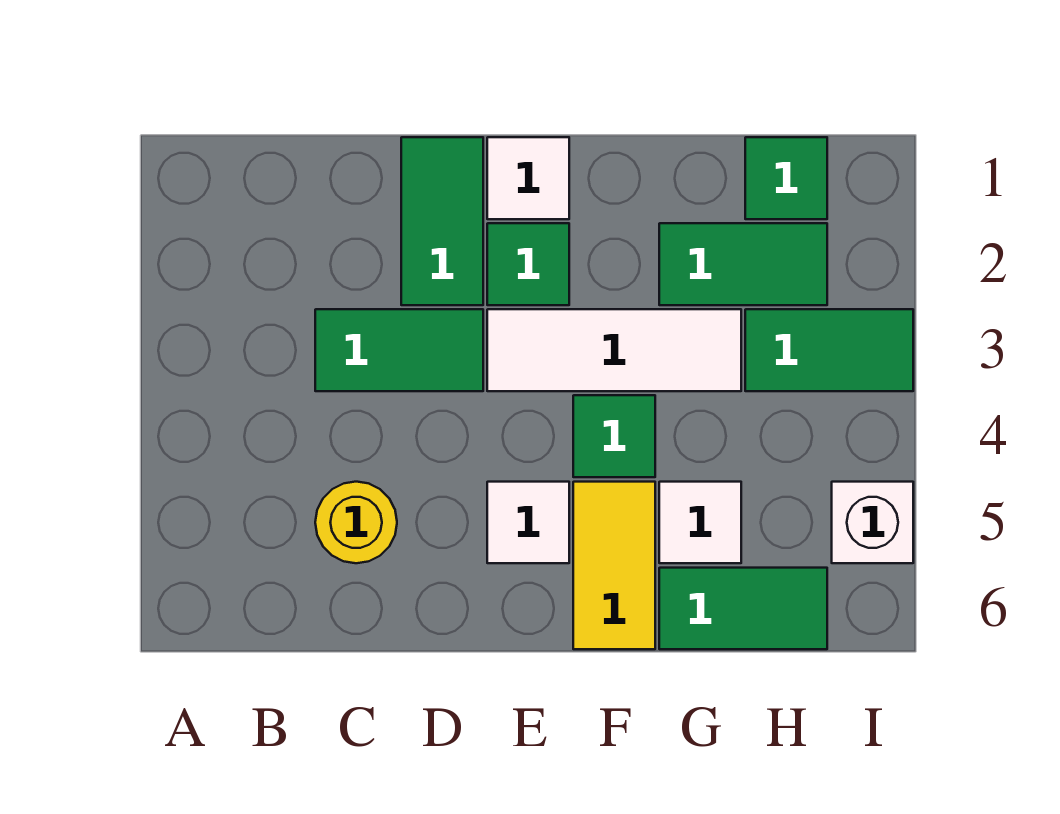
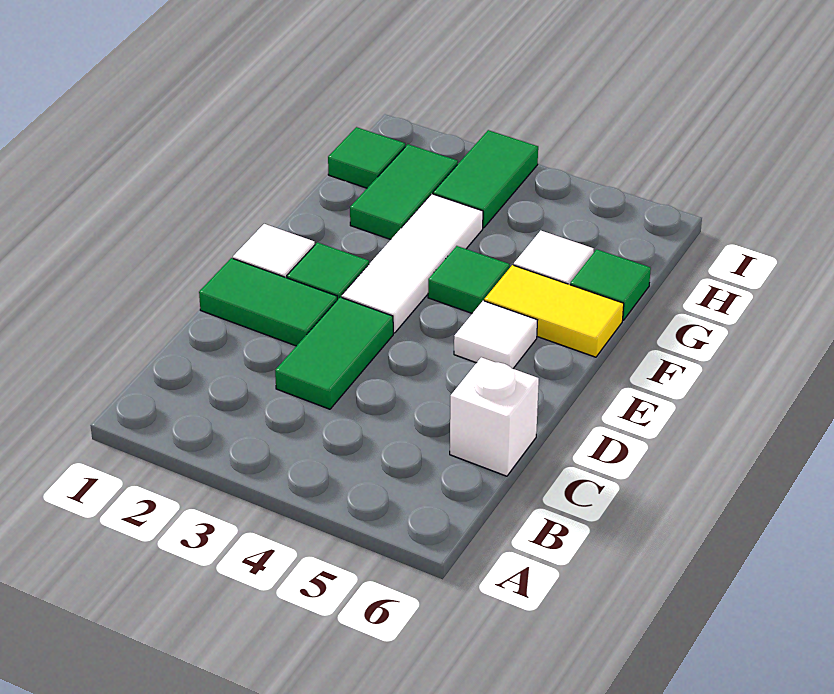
yellow round brick C5 level 1 -> none
green tile G6:H6 level 1 -> green tile G6 level 1
white brick I5 level 1 -> white brick C6 level 1

